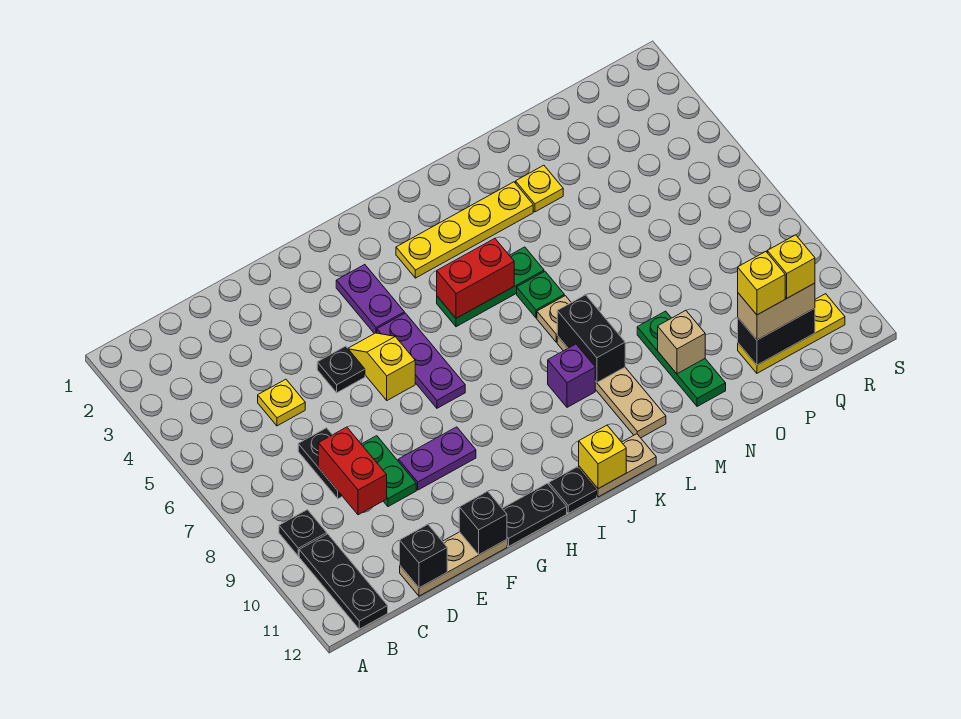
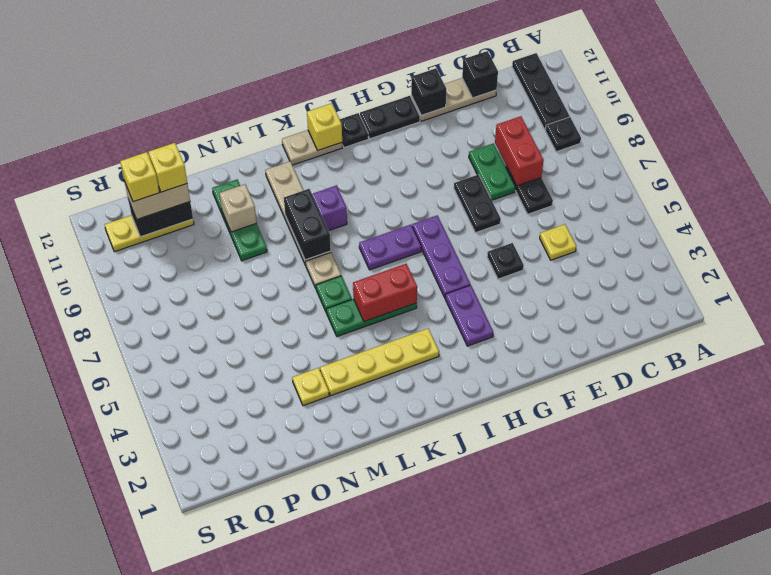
none -> black plate F7:F8 level 1
purple plate F9:G9 level 1 -> purple plate I7:J7 level 1
yellow slope G5:G6 level 1 top 6 -> none

